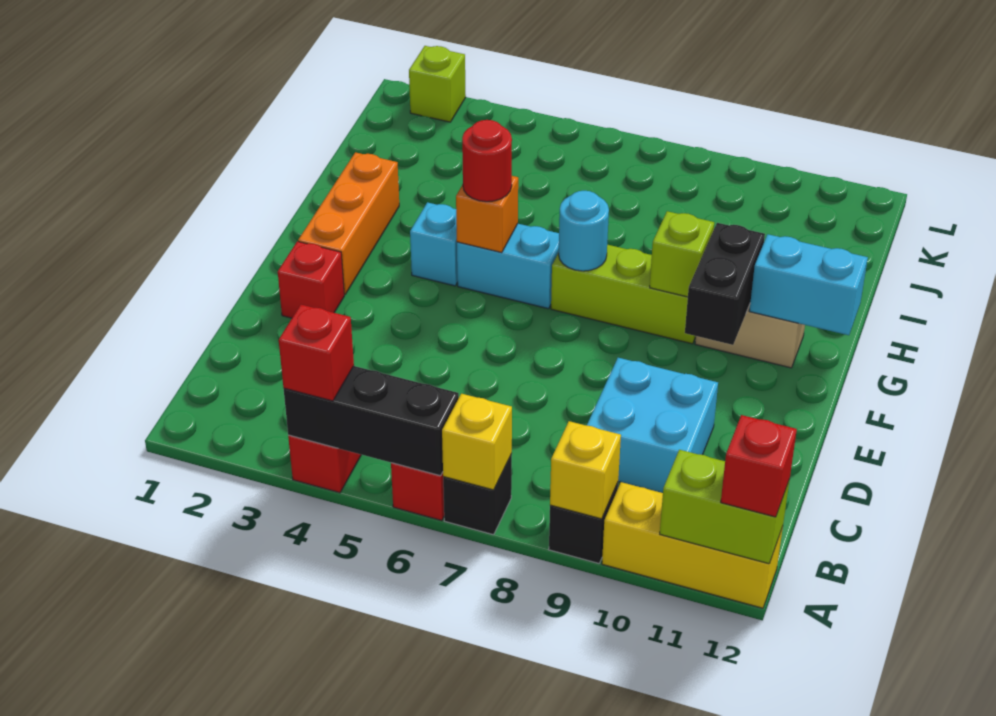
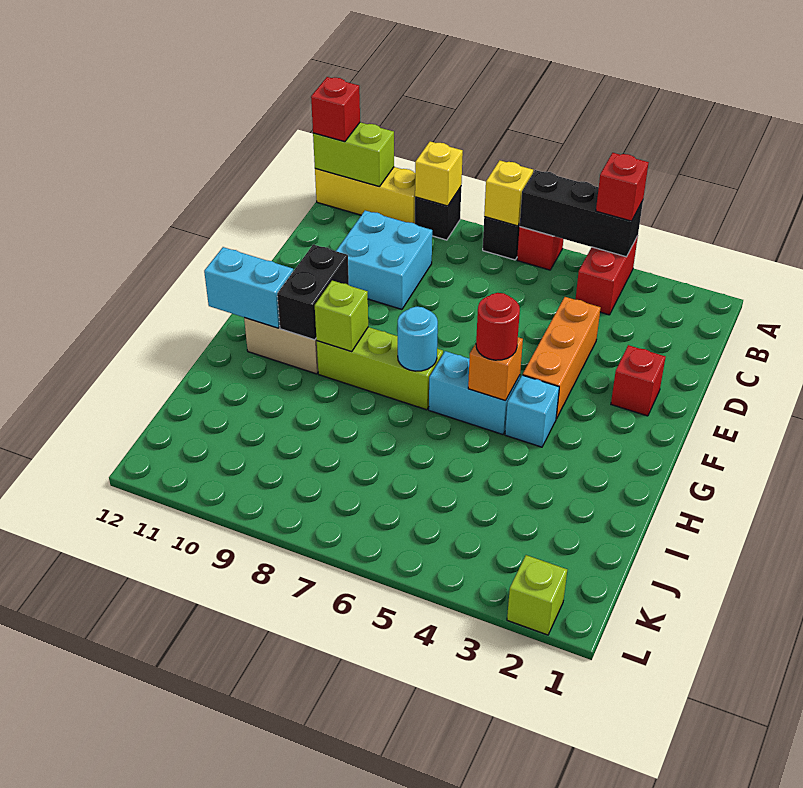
orange brick F2:H2 level 1 -> orange brick D4:F4 level 1

